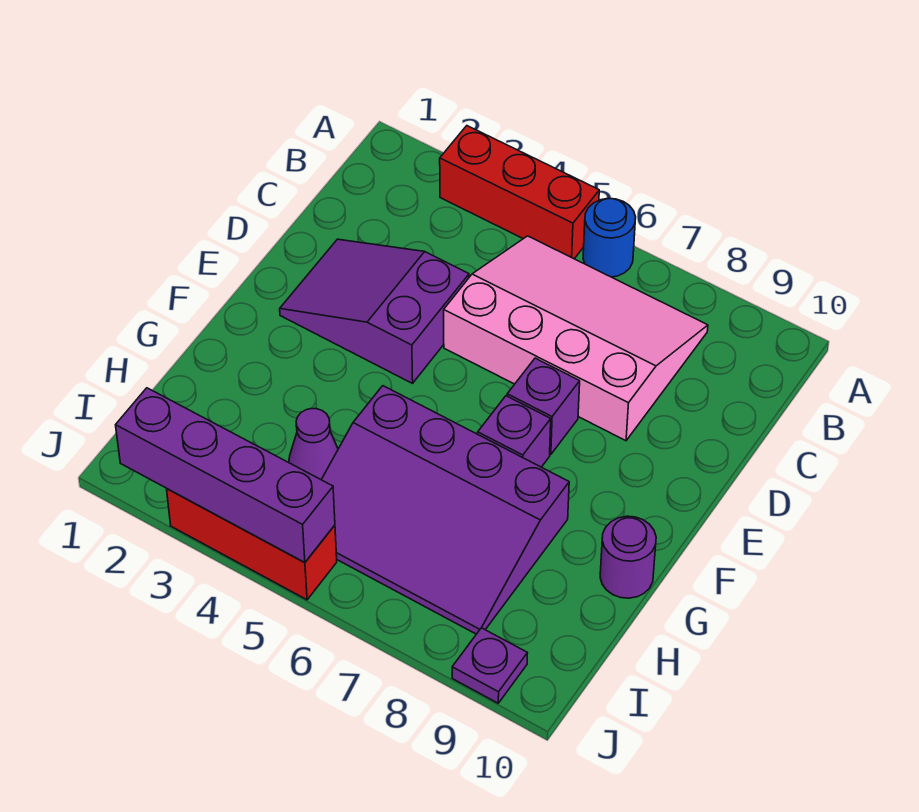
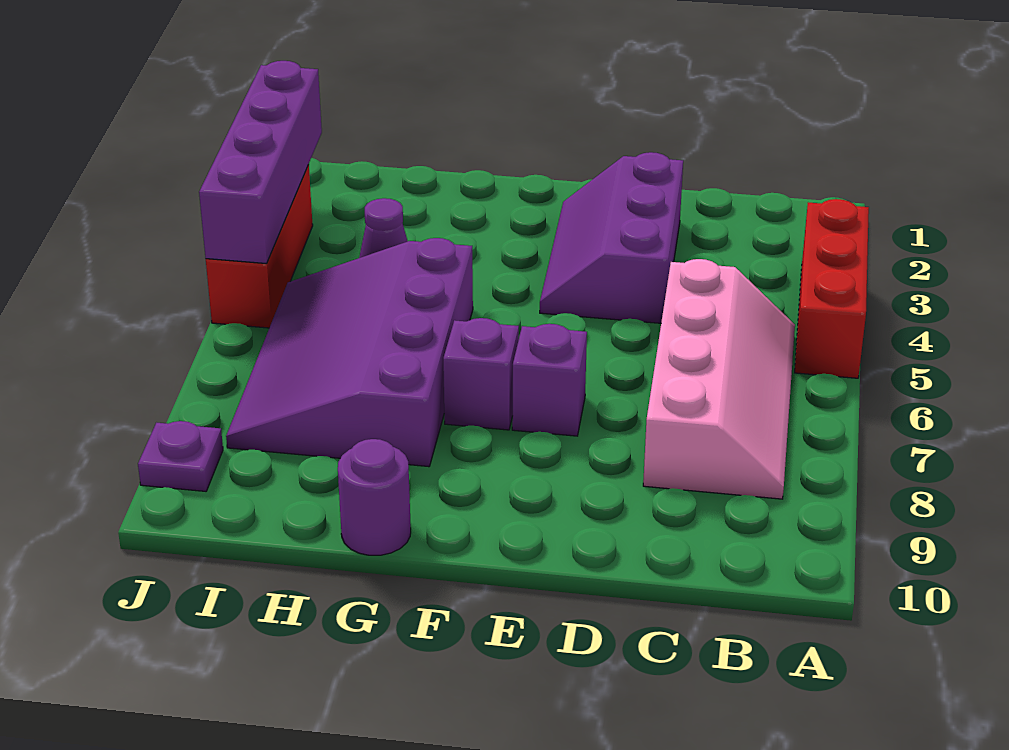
blue round brick A6 level 1 -> none
pink slope B5:D8 level 1 top D -> pink slope B5:C8 level 1 top C
purple slope D2:E4 level 1 top 4 -> purple slope D2:E4 level 1 top D

